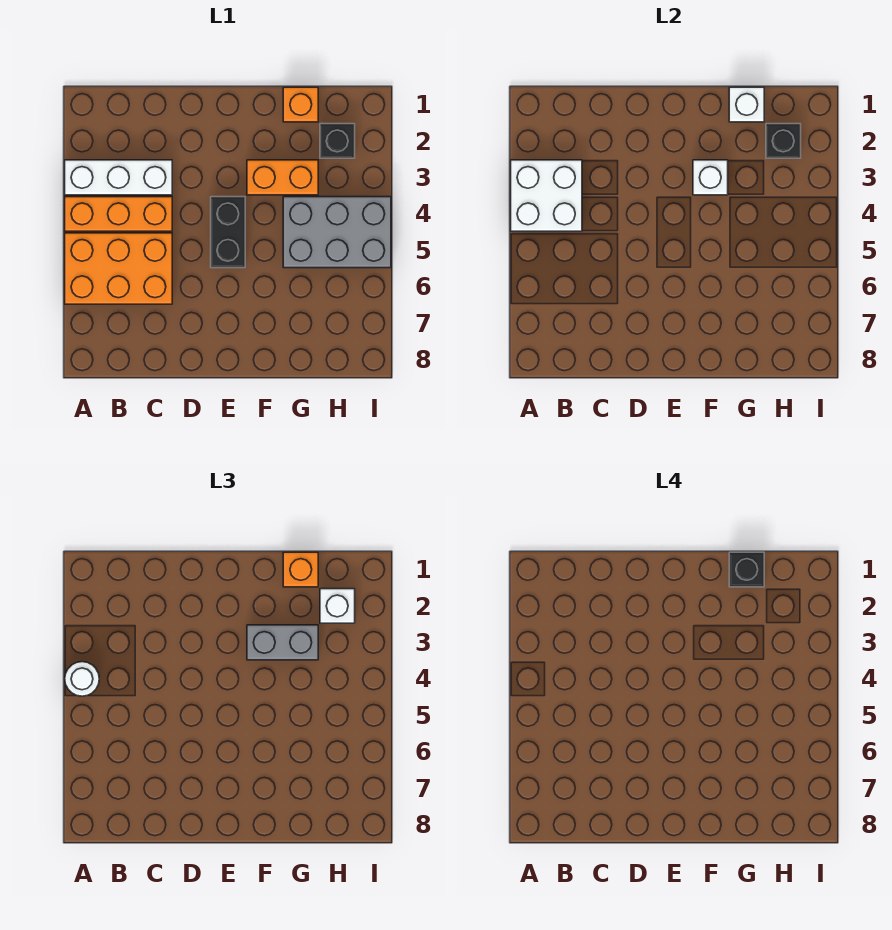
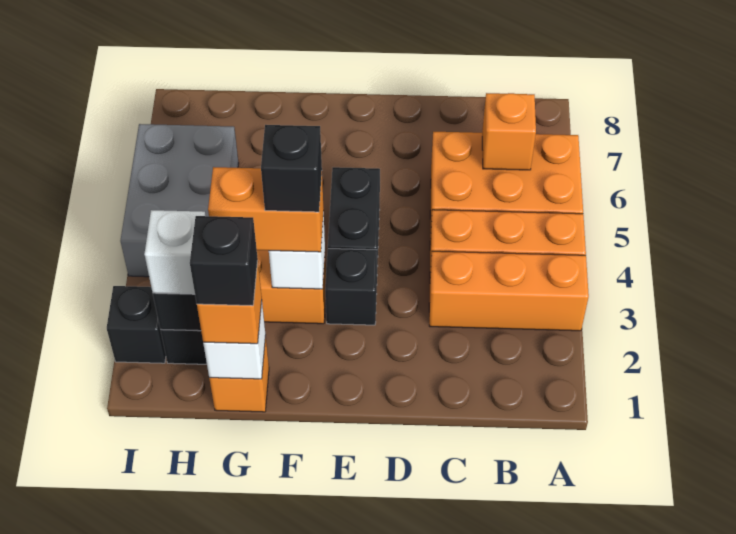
white brick A3:C3 level 1 -> orange brick A3:C3 level 1
white brick A3:B4 level 2 -> none
white round brick A4 level 3 -> none
none -> orange brick B6 level 2
none -> black brick E3 level 1
grey brick F3:G3 level 3 -> orange brick F3:G3 level 3
none -> black brick F3 level 4
grey brick G4:I5 level 1 -> grey brick H4:I6 level 1
none -> black brick I2 level 1

